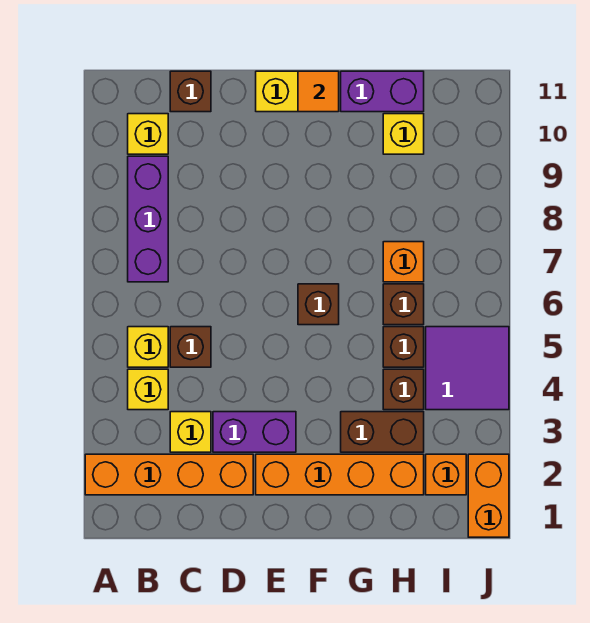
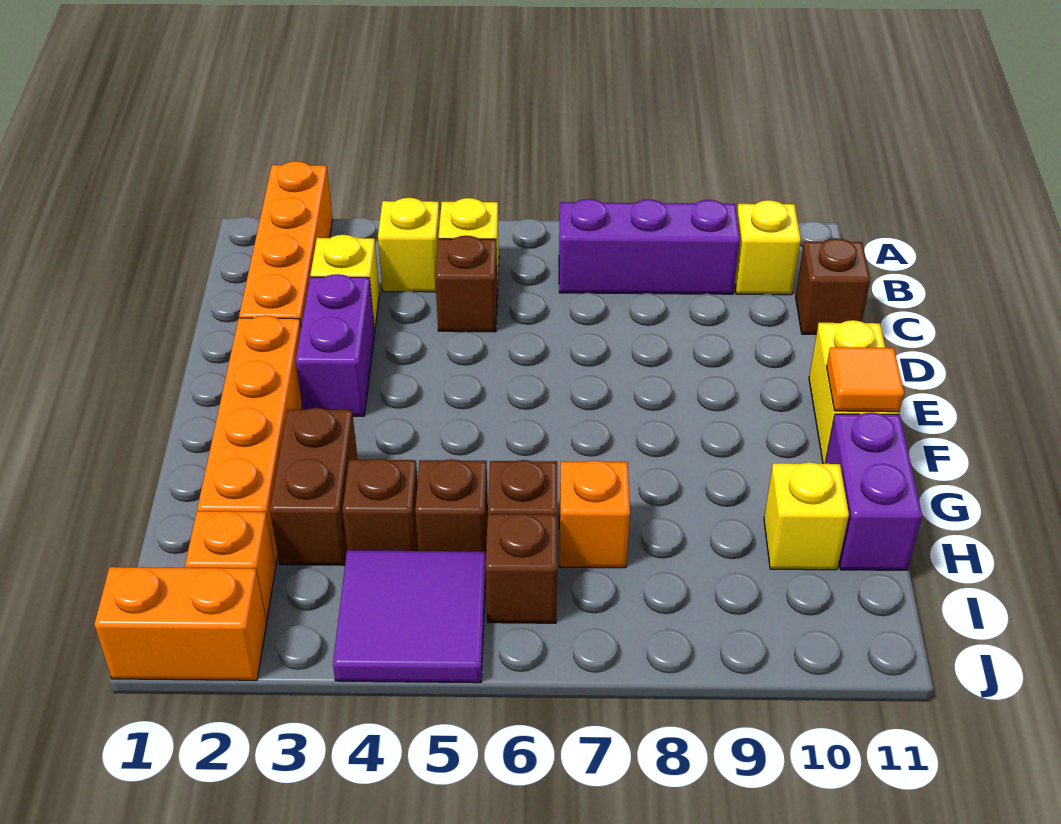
brown brick F6 level 1 -> brown brick I6 level 1

